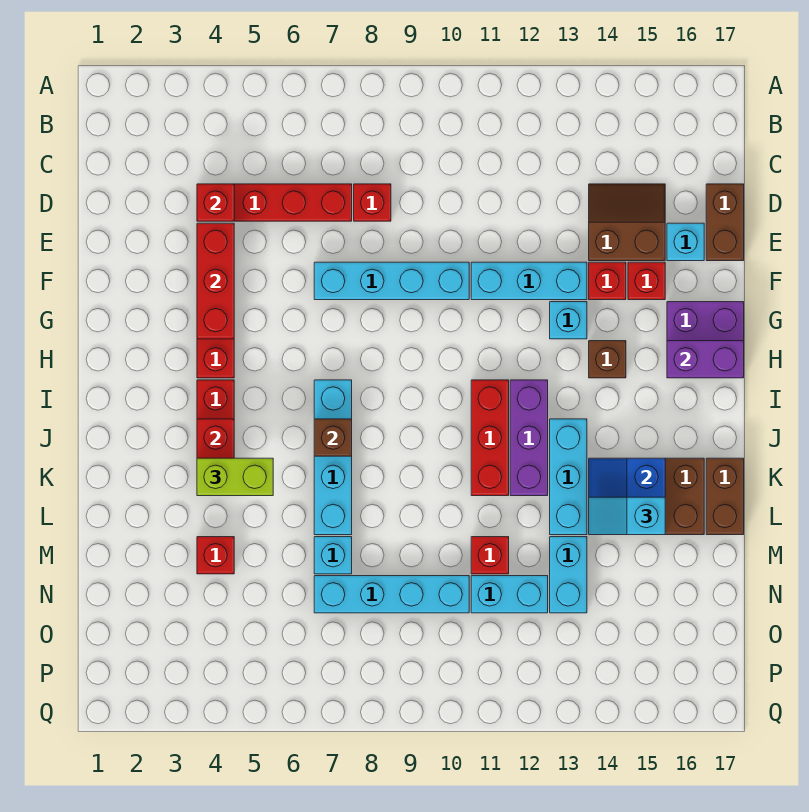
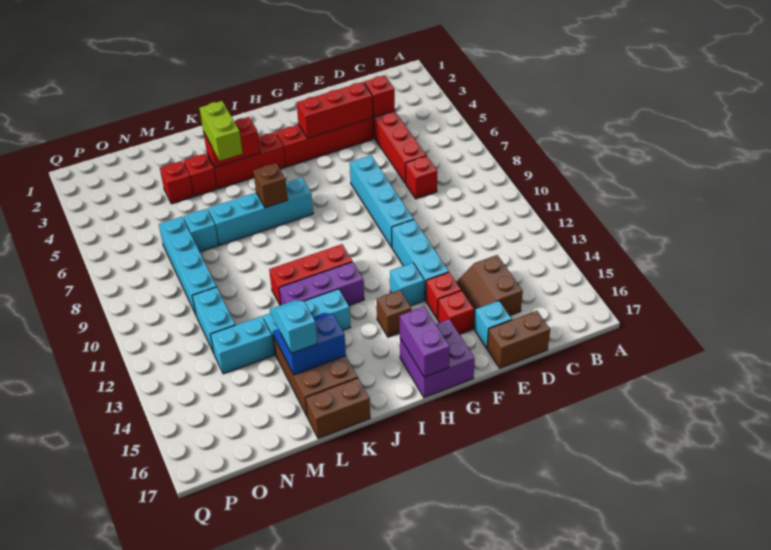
brown slope D14:E15 level 1 top E -> brown slope D14:E15 level 1 top D
red brick M11 level 1 -> red brick L4 level 1

